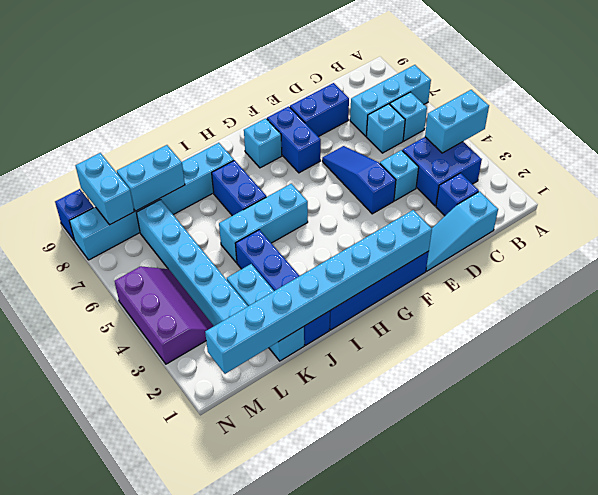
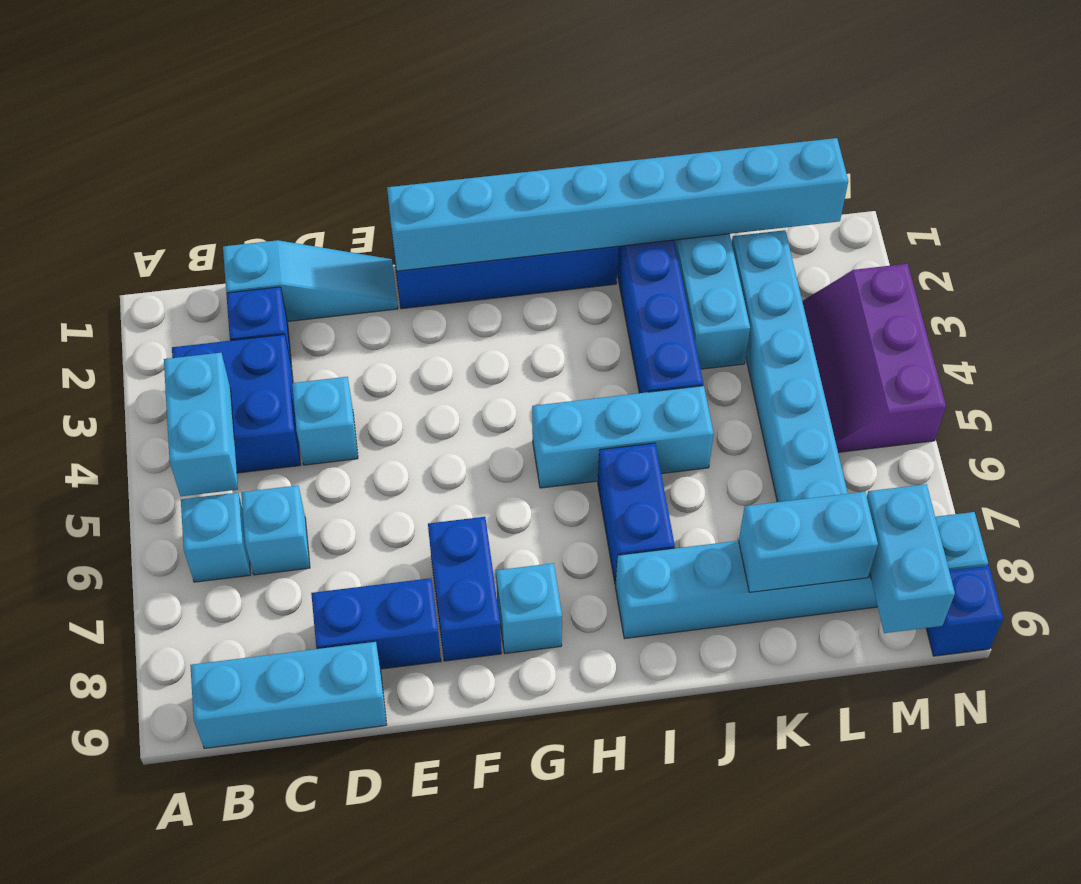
cyan brick A4:B4 level 2 -> cyan brick B4:B5 level 2
cyan brick A7:C7 level 1 -> cyan brick B9:D9 level 1
blue slope E4:E6 level 1 top 4 -> none

